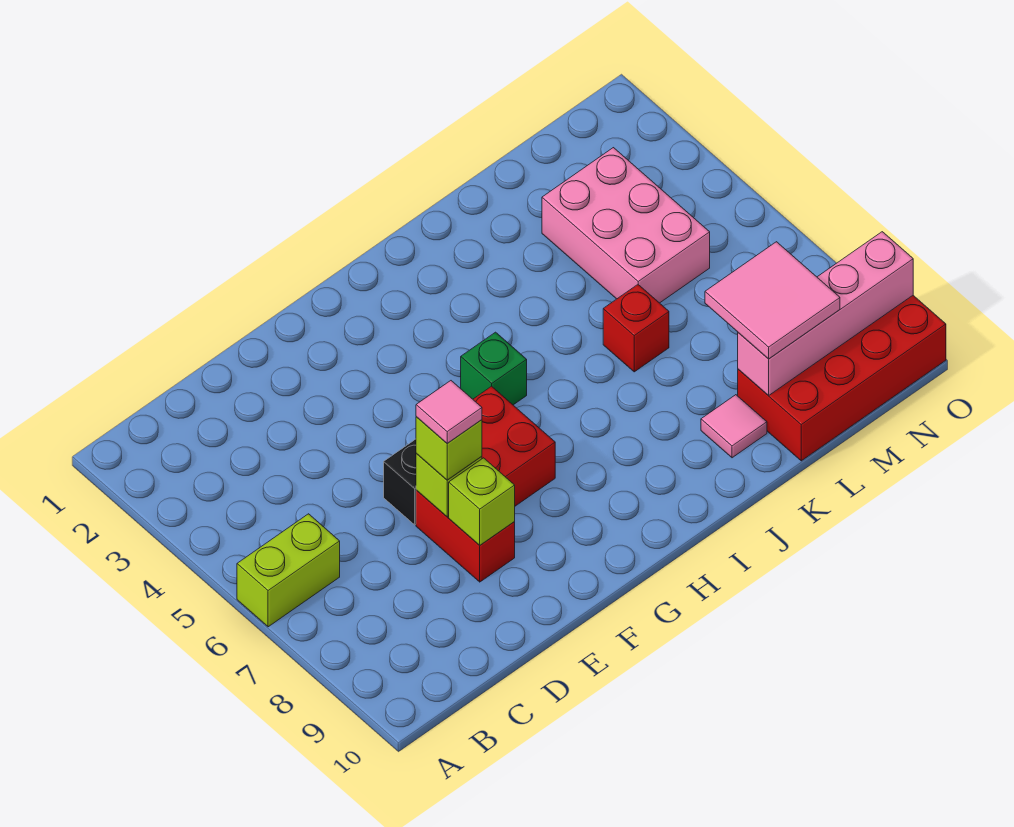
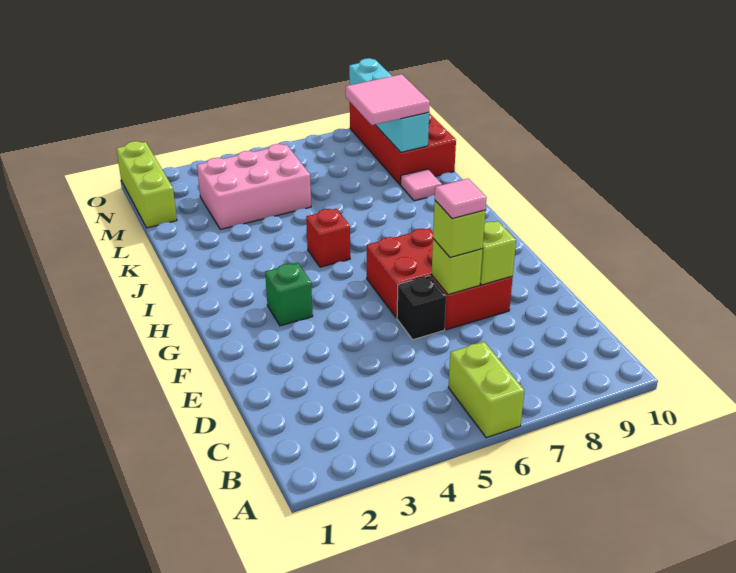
green brick H5 level 1 -> green brick G3 level 1
red brick K6 level 1 -> red brick I5 level 1
pink brick L9:O9 level 2 -> cyan brick L9:O9 level 2
none -> lime brick M1:O1 level 1

